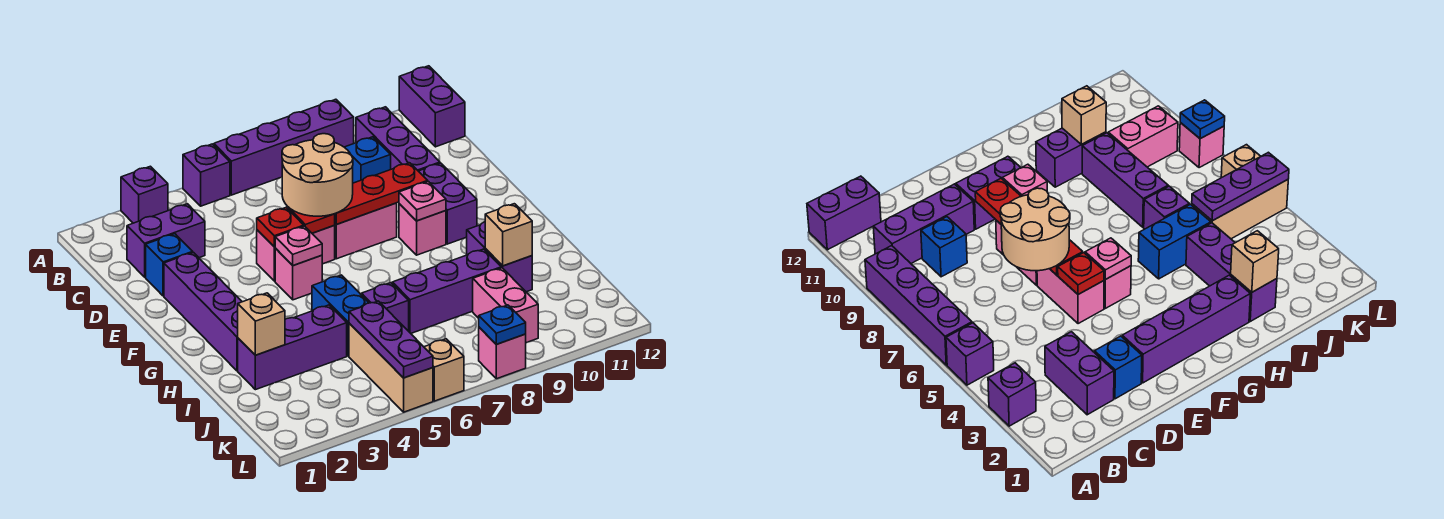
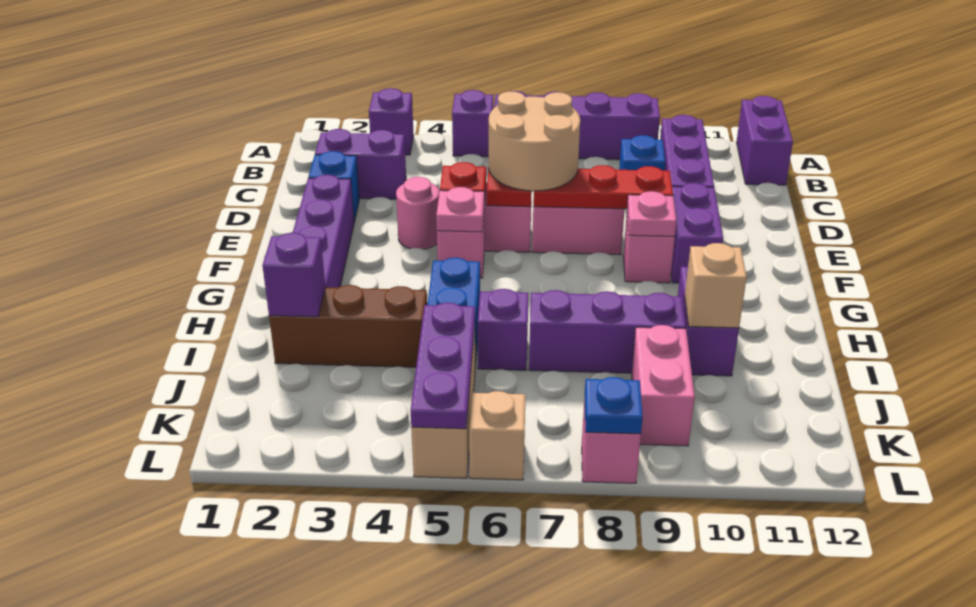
none -> pink round brick E4 level 1
purple brick I2:I4 level 1 -> brown brick I2:I4 level 1
tan brick I2 level 2 -> purple brick I2 level 2

